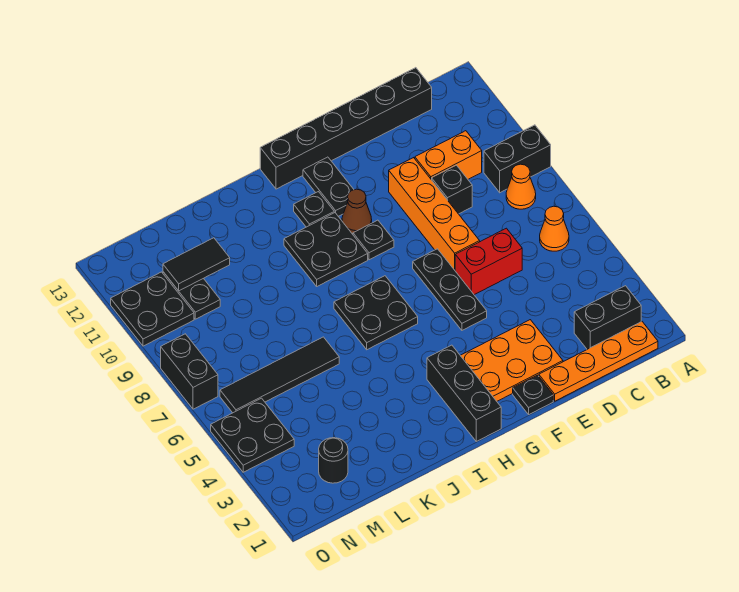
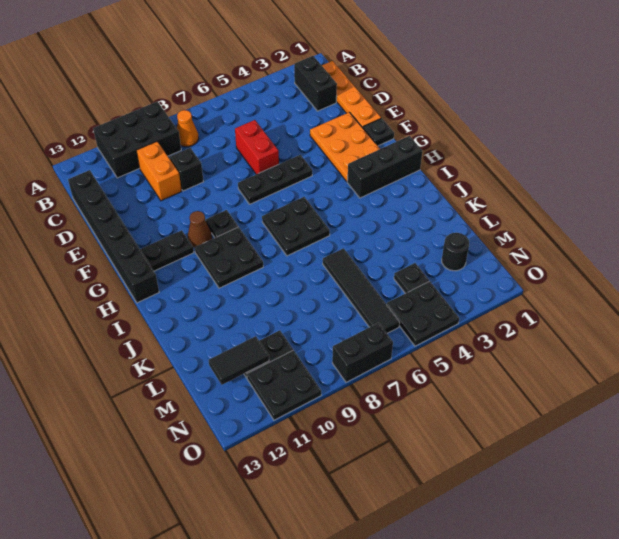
black brick A9:B9 level 1 -> black brick A9:B11 level 1
orange cone B6 level 1 -> none
orange brick E7:E10 level 1 -> none
black plate H11 level 1 -> black plate M4 level 1
black tile L11:M11 level 2 -> black tile M11:M12 level 2

